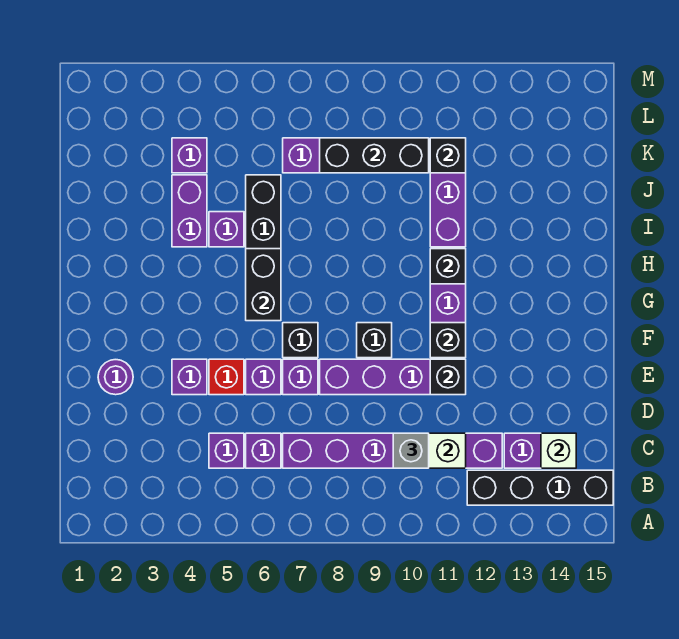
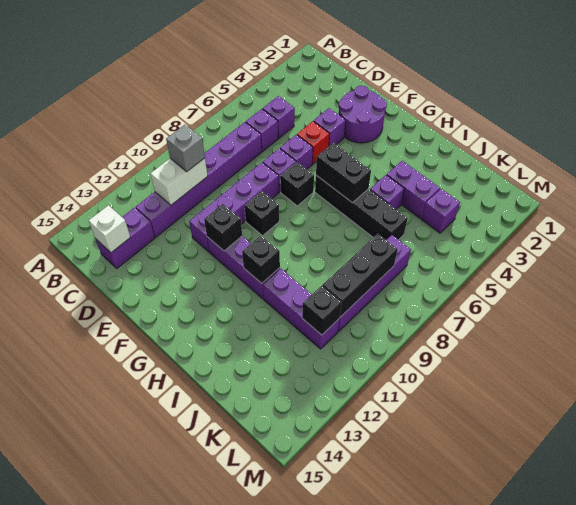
black brick B12:B15 level 1 -> none
purple round brick E2 level 1 -> purple round brick E2:F3 level 1
black brick E11 level 2 -> none

